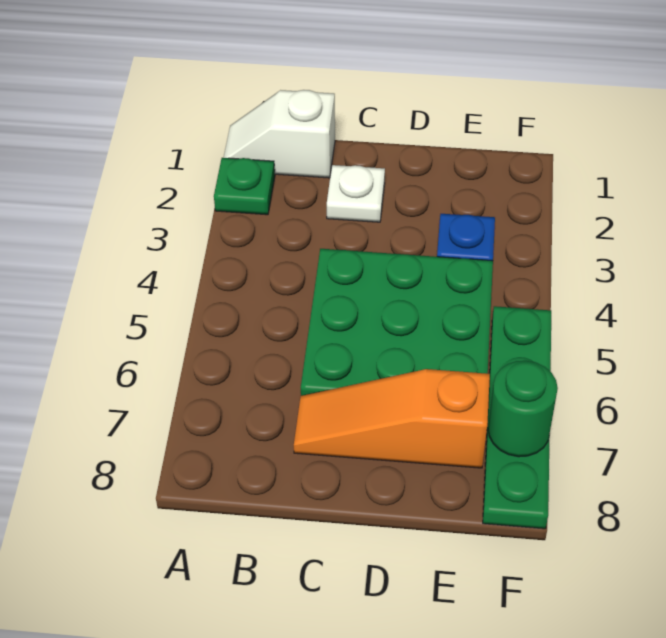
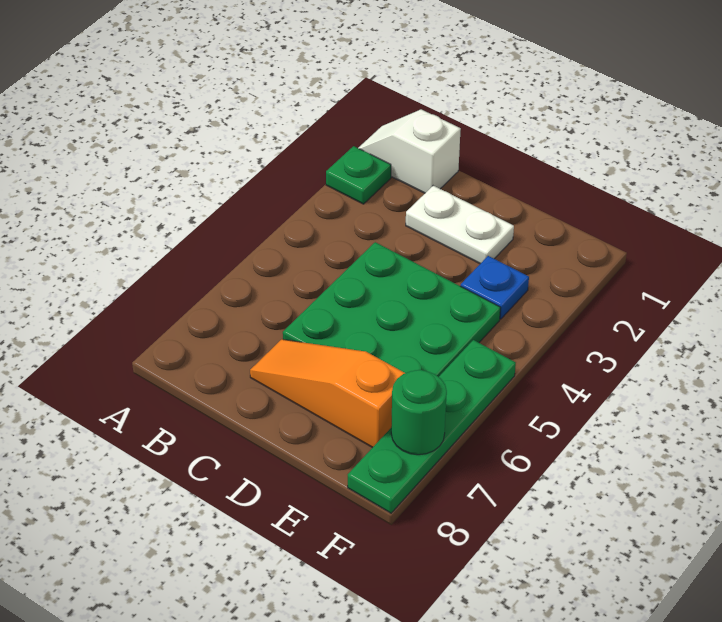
white plate C2 level 1 -> white plate C2:D2 level 1

